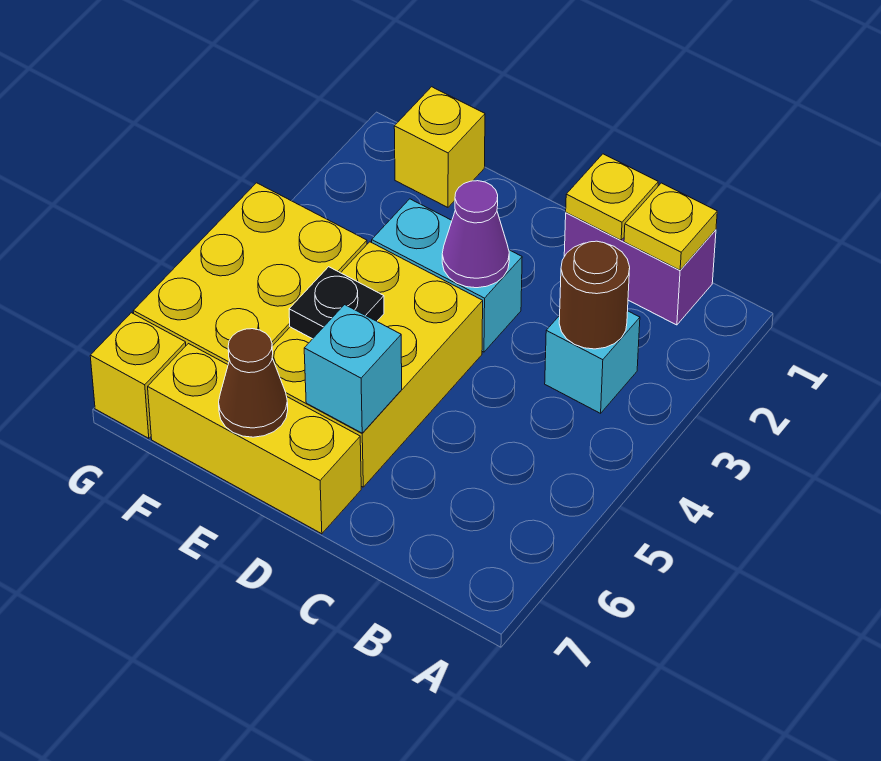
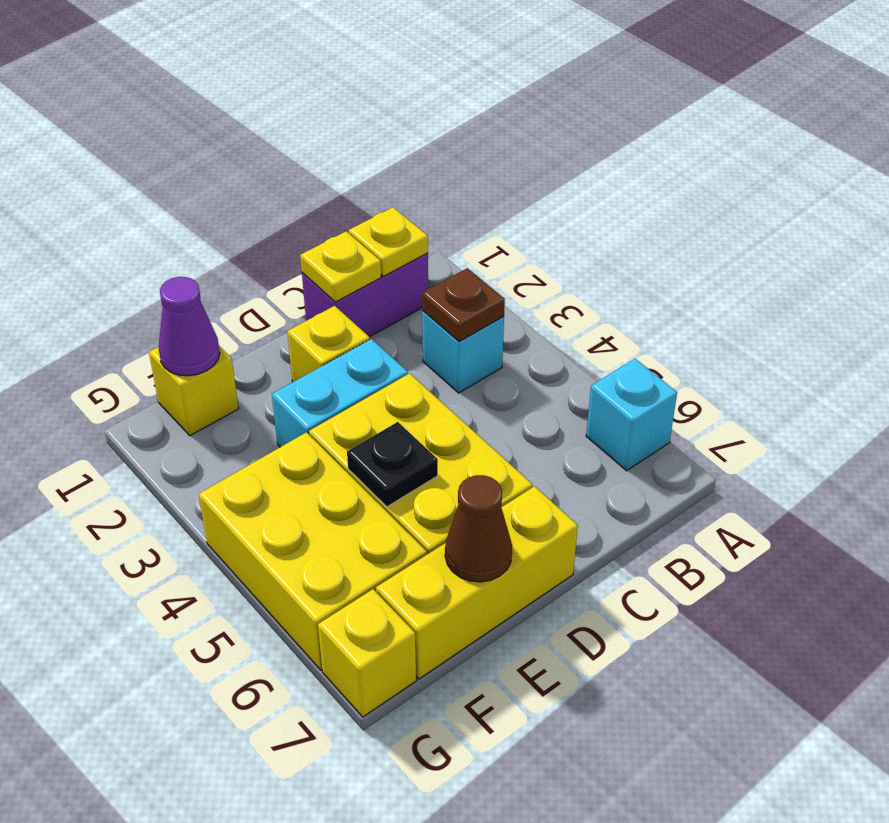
brown round brick B3 level 2 -> brown plate B3 level 2
none -> yellow brick D2 level 1
purple cone D3 level 2 -> purple cone F1 level 2
cyan brick D6 level 2 -> cyan brick A6 level 1

